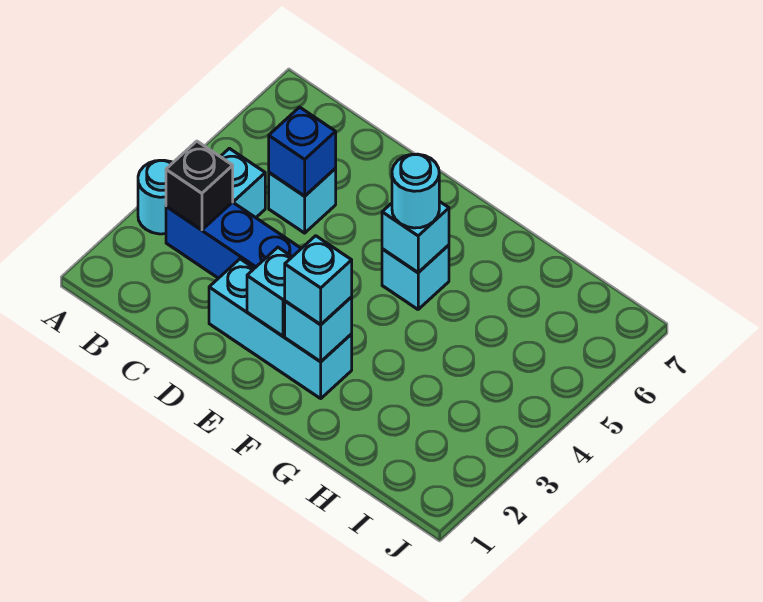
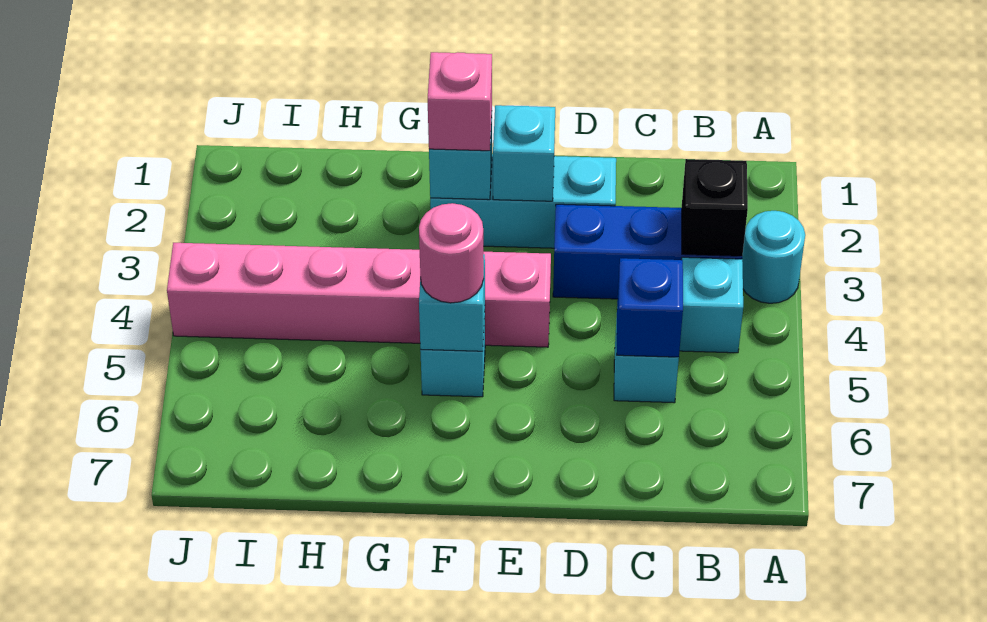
none -> pink brick E4:J4 level 1
cyan brick F2 level 3 -> pink brick F2 level 3
cyan round brick F5 level 3 -> pink round brick F5 level 3

